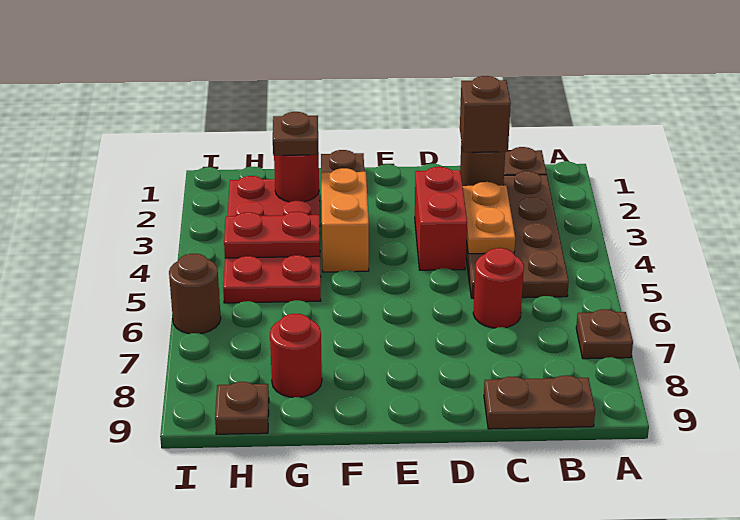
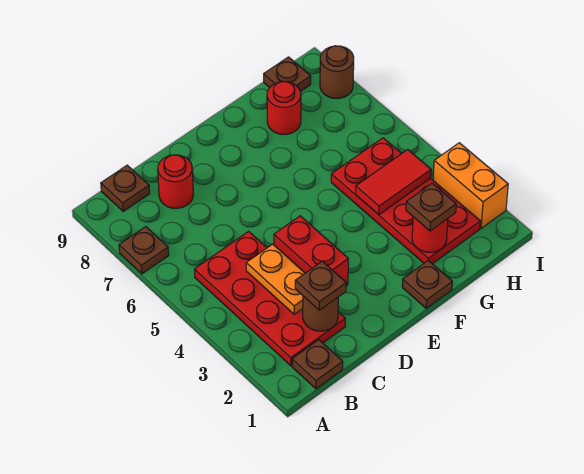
brown plate B2:C5 level 1 -> red plate B2:C5 level 1
brown plate B9:C9 level 1 -> brown plate B9 level 1
brown brick C2 level 3 -> brown plate C2 level 3
red round brick C6 level 1 -> red round brick C8 level 1
orange brick F3:F4 level 1 -> orange brick I2:I3 level 1
red plate G4:H4 level 2 -> red tile G4:H4 level 2
brown round brick I6 level 1 -> brown round brick I8 level 1

